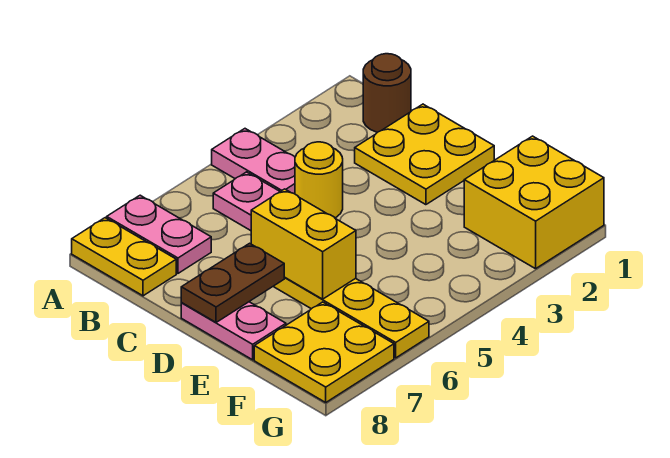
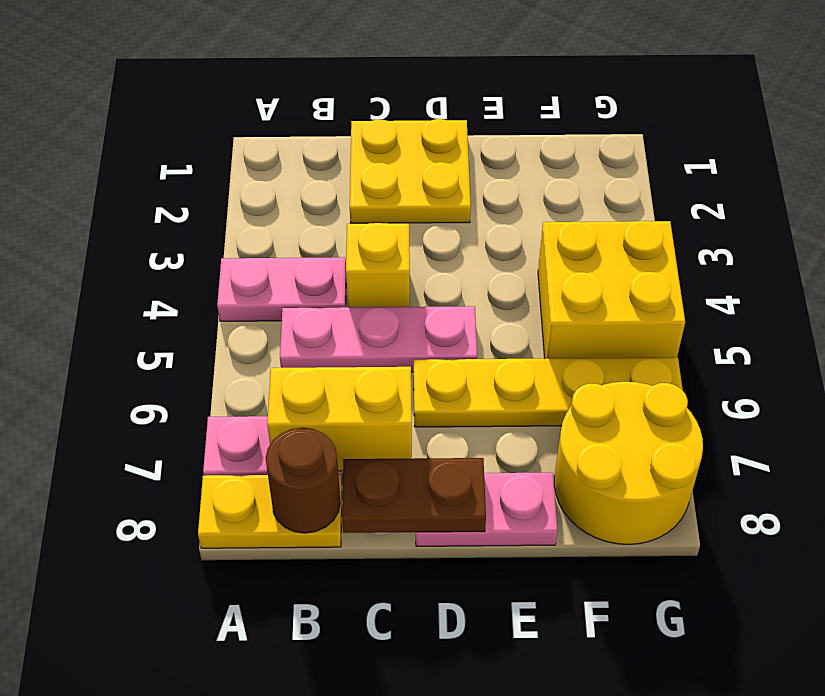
brown round brick B1 level 1 -> brown round brick B8 level 2
yellow round brick C4 level 1 -> yellow brick C4 level 1
yellow brick D6:E6 level 2 -> yellow brick B7:C7 level 2
brown plate D7:D8 level 2 -> brown plate C8:D8 level 2
yellow brick F1:G2 level 1 -> yellow brick F4:G5 level 1
yellow plate F7:G8 level 1 -> yellow round brick F7:G8 level 1

